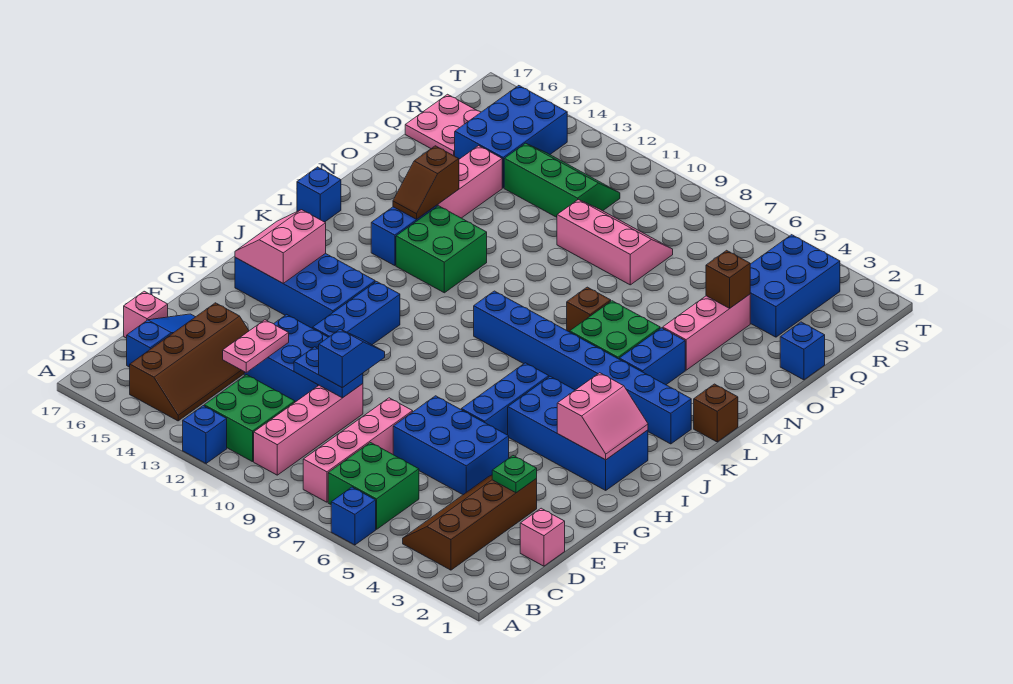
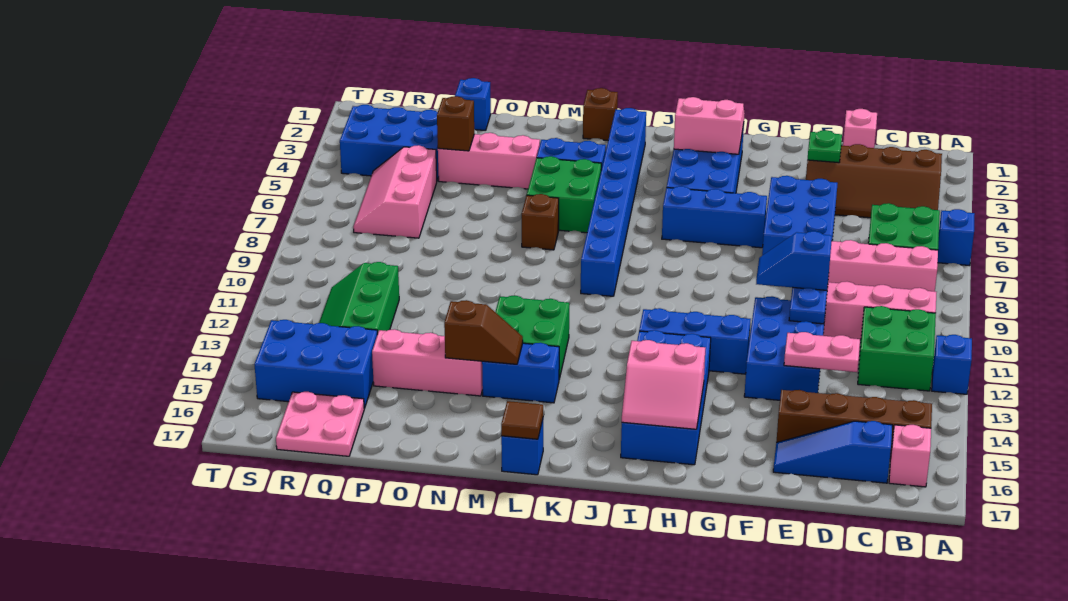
pink brick D17 level 1 -> pink brick B16 level 1
none -> brown tile L17 level 2
pink slope P8:Q10 level 1 top P -> pink slope Q5:R7 level 1 top Q

